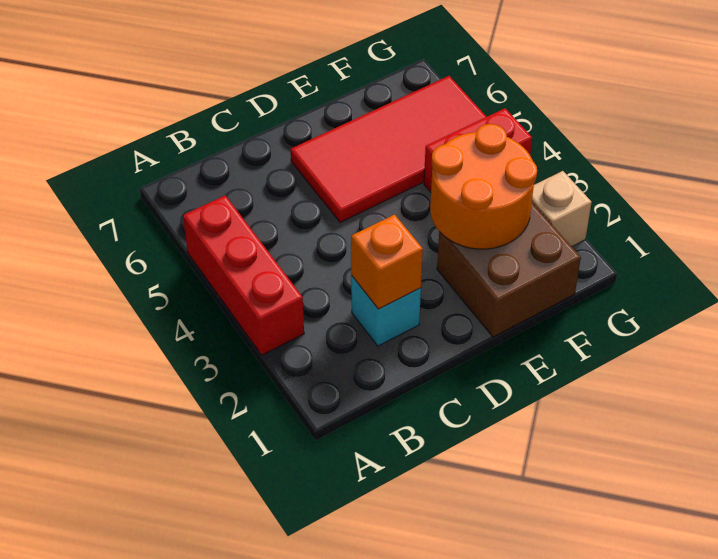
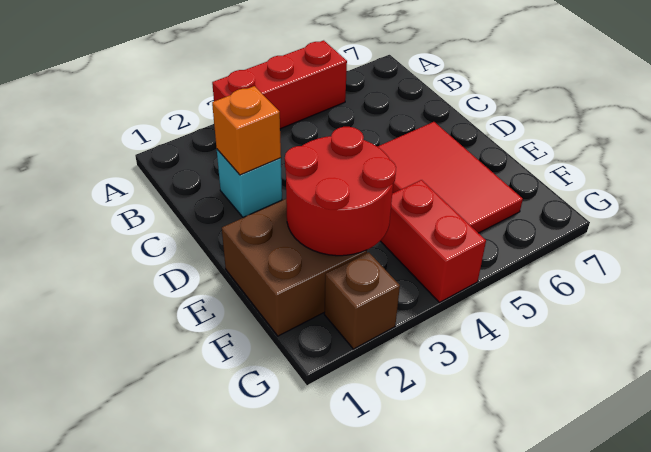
red tile D5:G6 level 1 -> red tile D5:F6 level 1
orange round brick E2:F3 level 2 -> red round brick E2:F3 level 2
tan brick G2 level 1 -> brown brick G2 level 1

